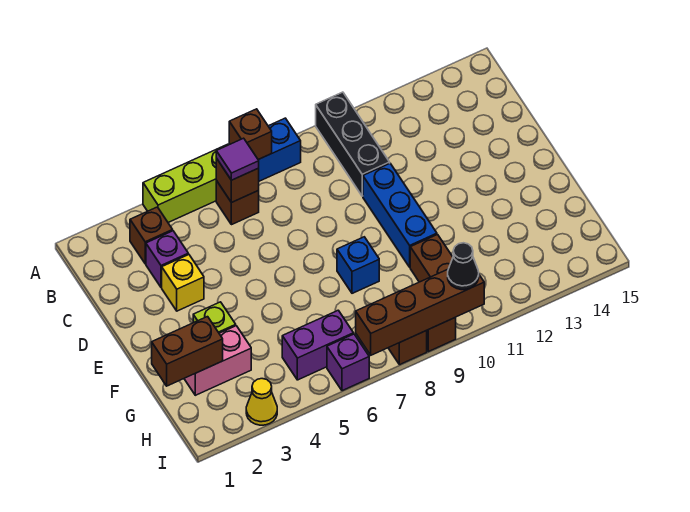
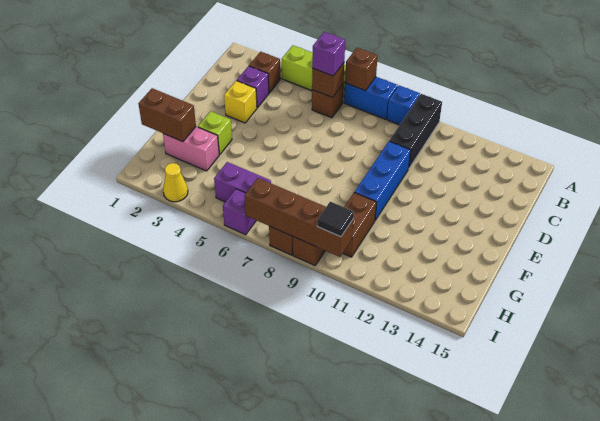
purple tile B6 level 3 -> purple brick B6 level 3
blue brick F8 level 1 -> blue brick A9 level 1
black cone I10 level 3 -> black tile I10 level 3

